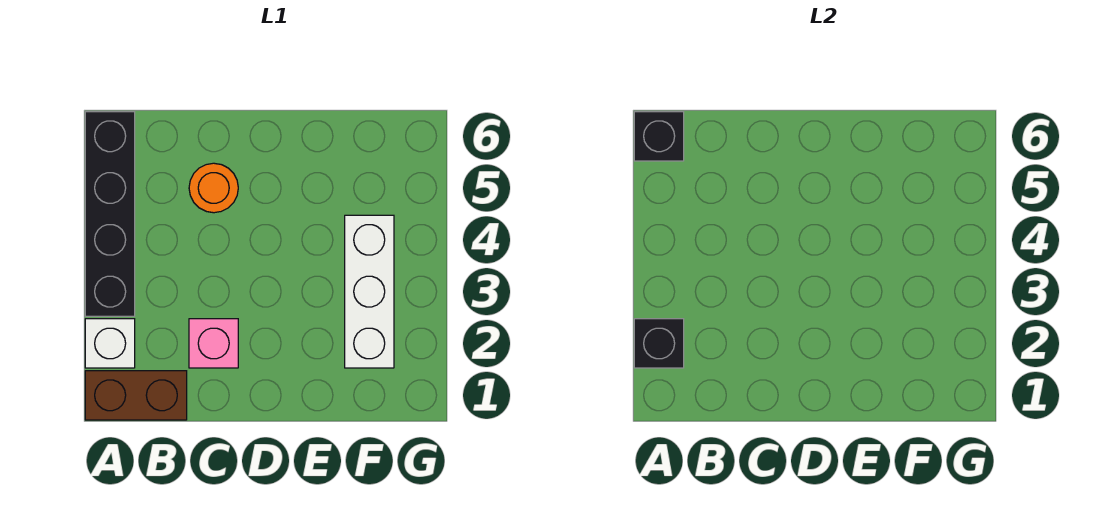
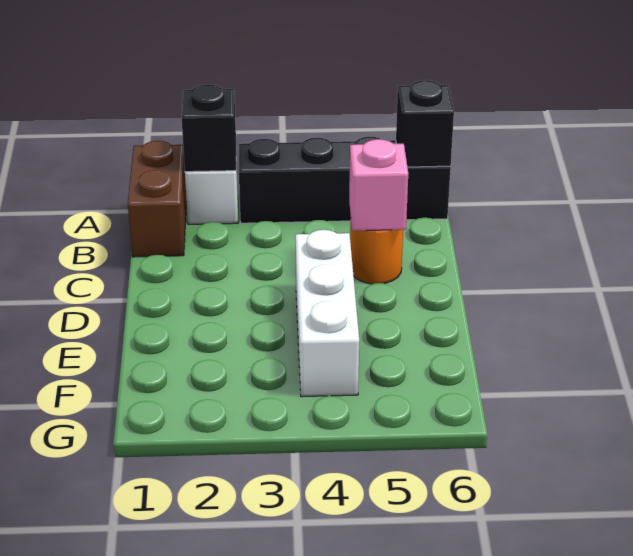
pink brick C2 level 1 -> pink brick C5 level 2
white brick F2:F4 level 1 -> white brick D4:F4 level 1

